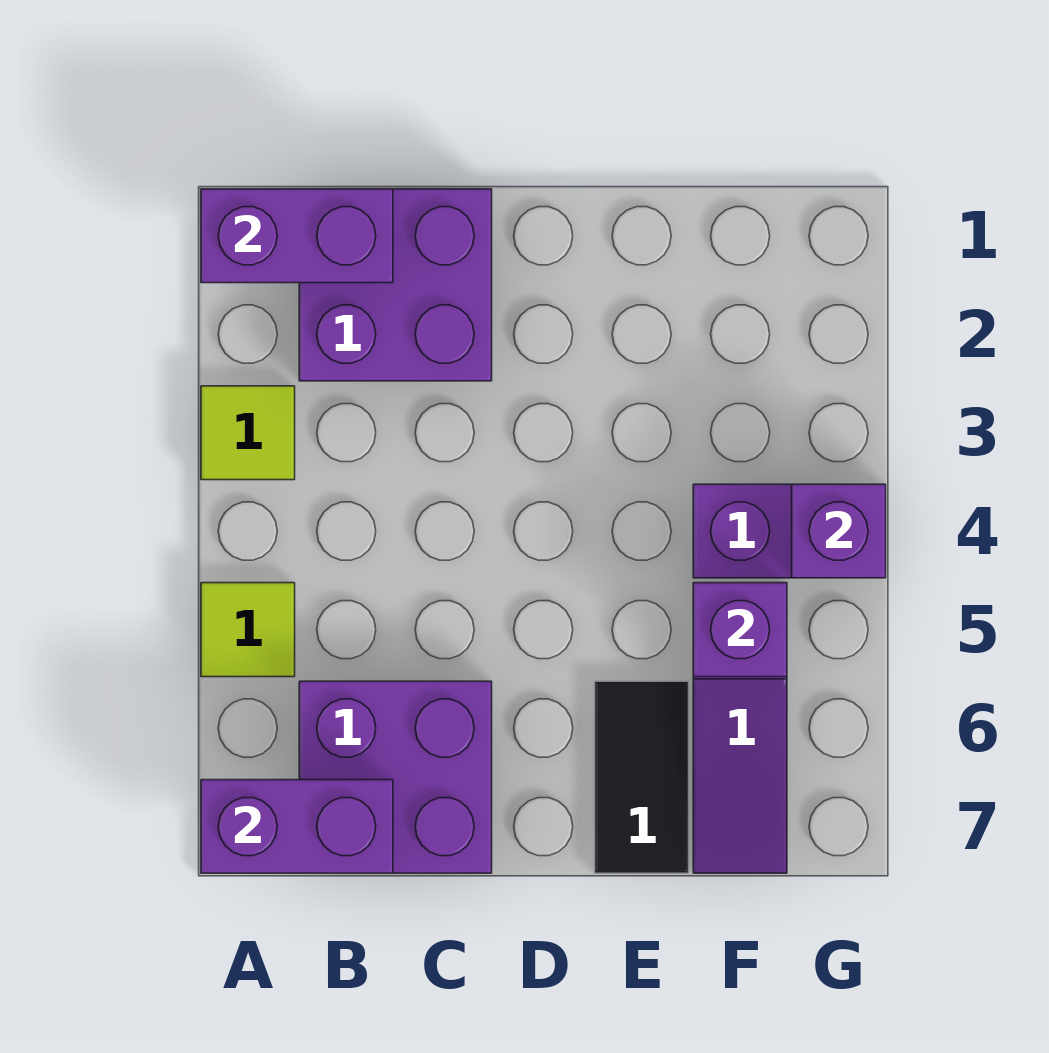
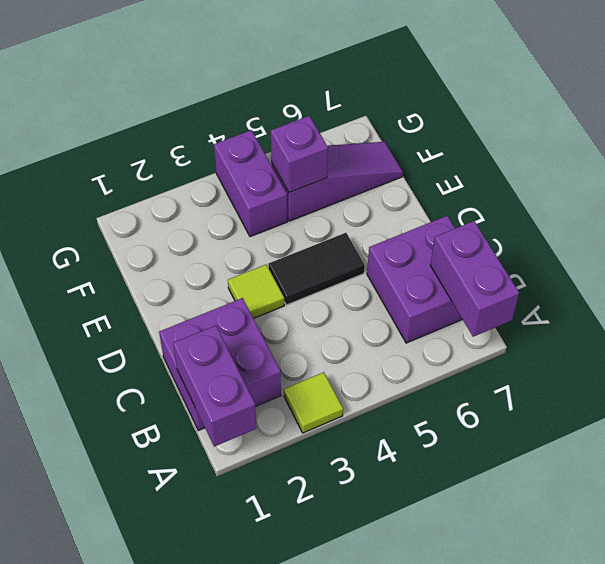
lime tile A5 level 1 -> lime tile D3 level 1
black tile E6:E7 level 1 -> black tile D4:D5 level 1
purple brick G4 level 2 -> none

